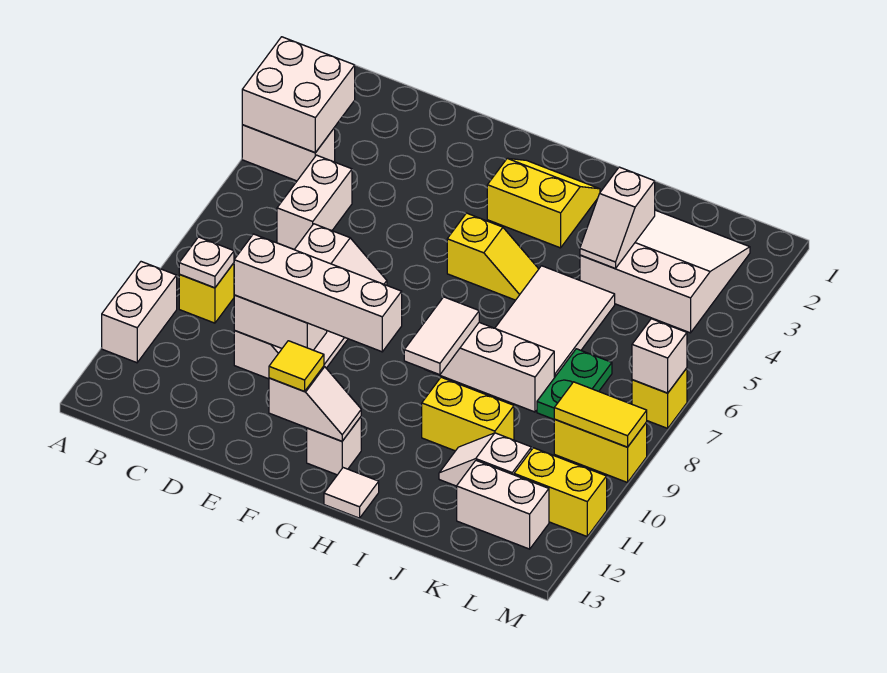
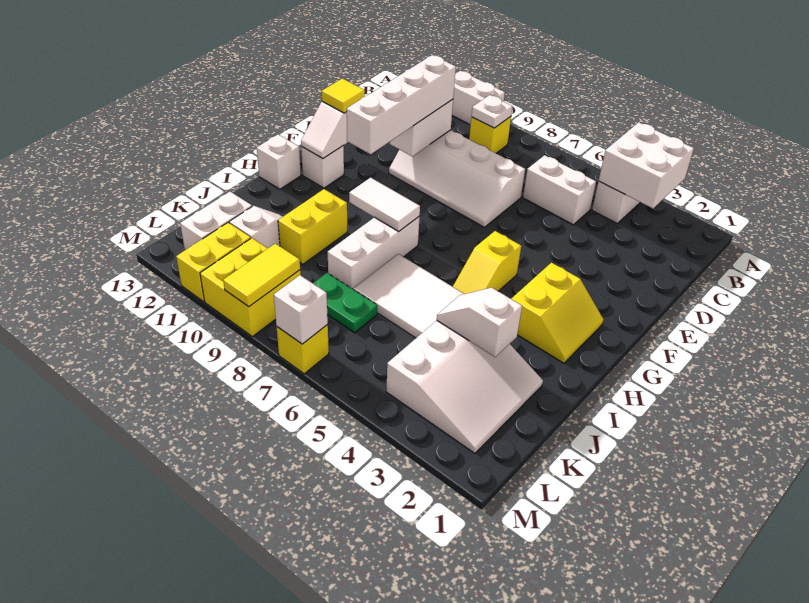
white tile H13 level 1 -> white brick H13 level 1
yellow brick L9:M9 level 1 -> yellow brick L9:M10 level 1

